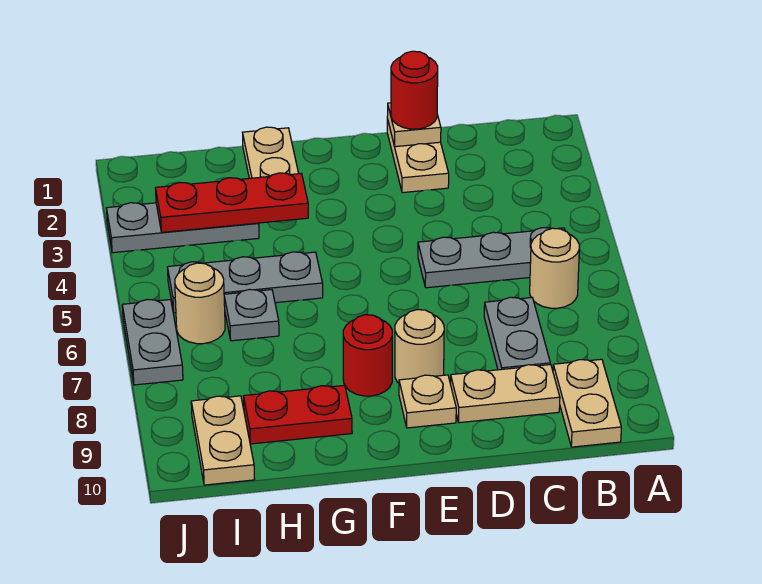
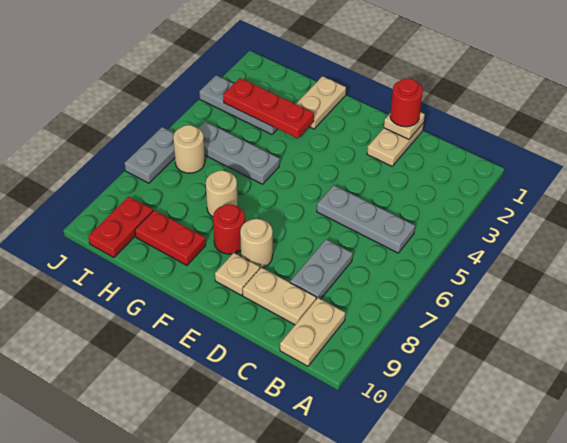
tan round brick B6 level 1 -> tan round brick G7 level 1
grey plate H6 level 1 -> none
tan plate I9:I10 level 1 -> red plate I9:I10 level 1

